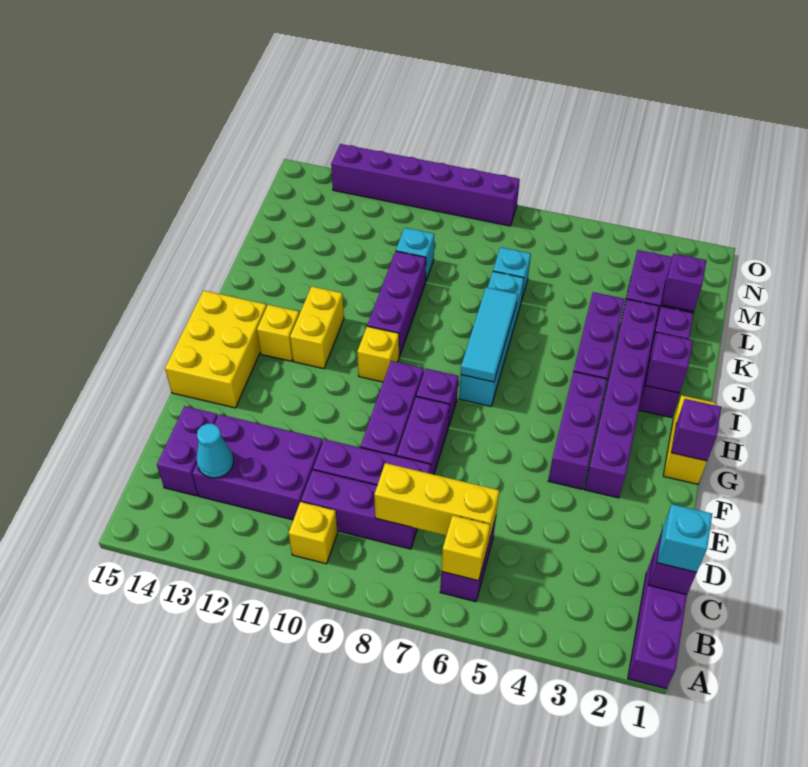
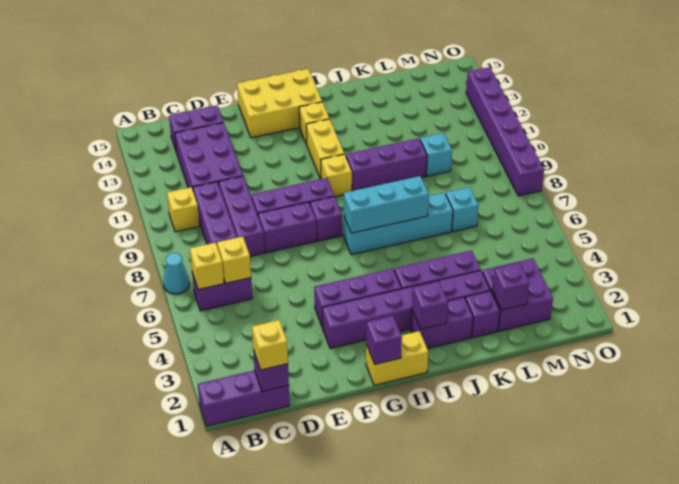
cyan brick C1 level 3 -> yellow brick C1 level 3
yellow brick C6:C8 level 2 -> yellow brick C6 level 2
cyan cone C13 level 2 -> cyan cone A7 level 1
cyan tile H7:J7 level 2 -> cyan brick H7:J7 level 2
yellow brick H12:I12 level 1 -> yellow brick H11:H12 level 1

